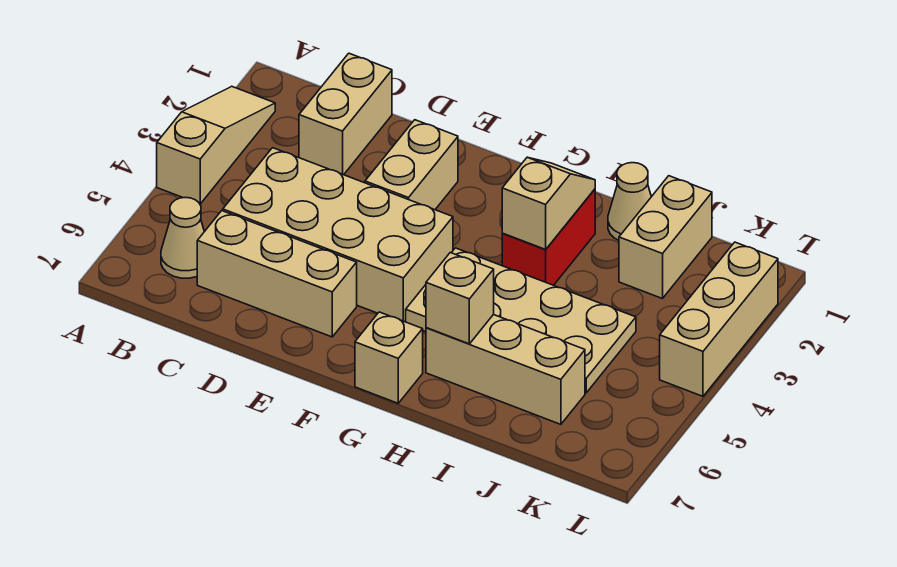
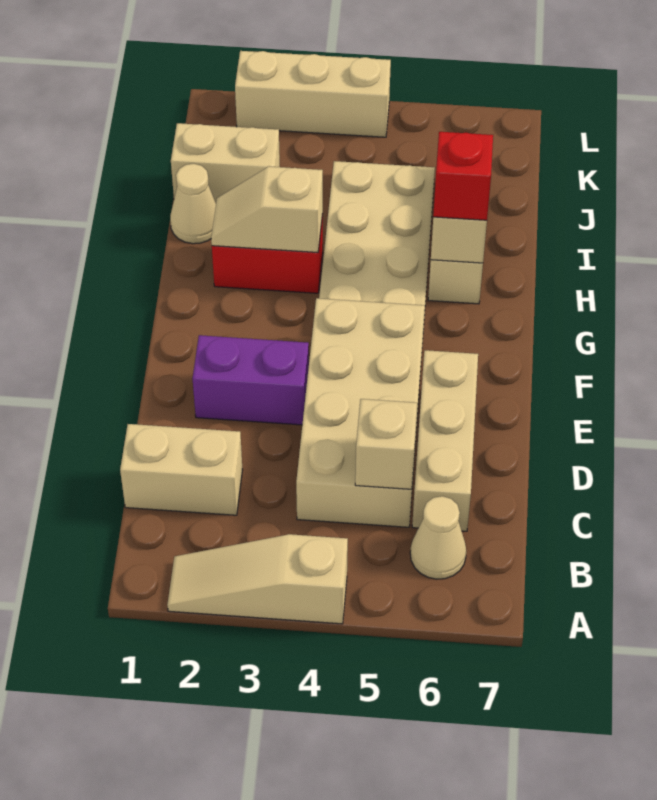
tan brick E2:E3 level 1 -> purple brick E2:E3 level 1
tan brick G7 level 1 -> tan brick C5 level 2
none -> red brick H6 level 3

